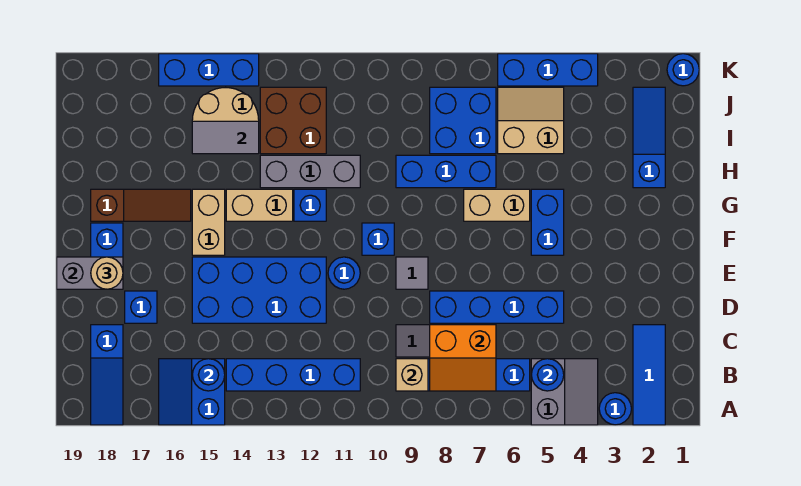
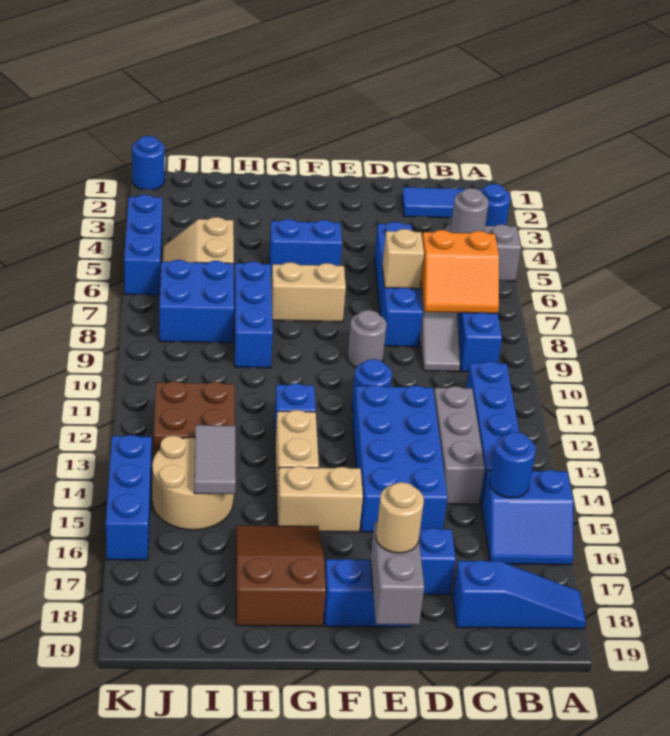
blue round brick B5 level 2 -> grey round brick B5 level 2
orange slope B7:C8 level 2 top C -> orange slope B7:C8 level 2 top 7
tan brick B9 level 2 -> tan brick D7 level 2
grey tile E9 level 1 -> grey round brick E9 level 1
blue brick F10 level 1 -> none
tan brick G6:G7 level 1 -> tan brick F7:G7 level 1
brown slope G16:G18 level 1 top 18 -> brown slope G16:H18 level 1 top 18
blue slope H2:J2 level 1 top H -> none
grey brick H11:H13 level 1 -> grey brick C12:C14 level 1

